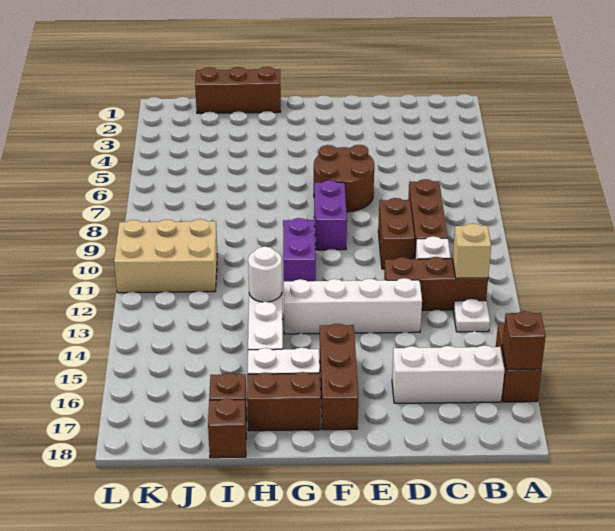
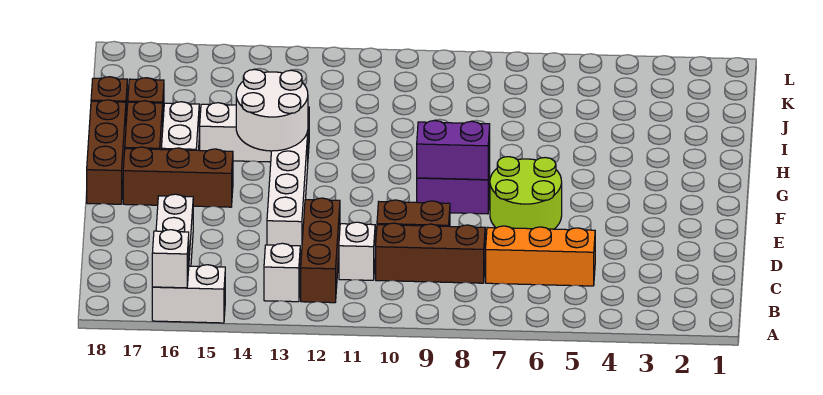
brown brick A15:A16 level 1 -> white brick A15:A16 level 1
brown brick A16 level 2 -> white brick A16 level 2
tan brick B12 level 2 -> none
white plate B13 level 1 -> white brick B13 level 1
none -> orange brick C5:C7 level 1
brown round brick E6:F7 level 1 -> lime round brick E6:F7 level 1
purple brick G10:G11 level 1 -> purple brick F8:F9 level 2
brown brick H1:J1 level 1 -> brown brick F18:H18 level 1
white round brick H13 level 2 -> white round brick G13:H14 level 2
tan brick J10:L11 level 1 -> none

